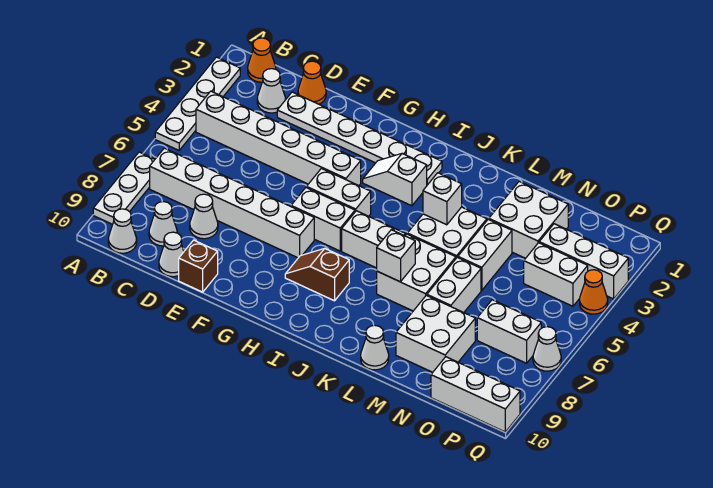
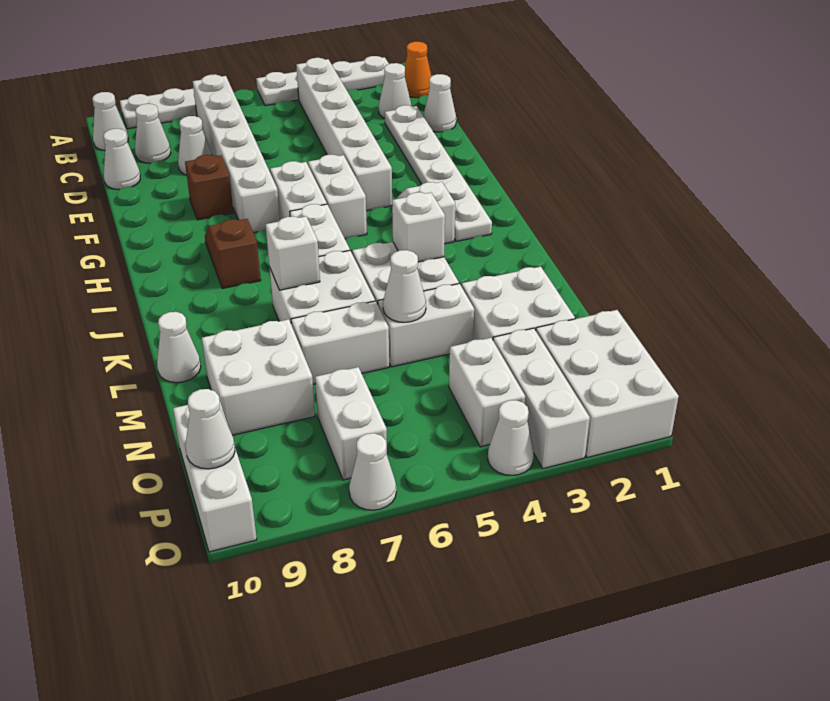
orange cone D1 level 1 -> white cone D1 level 1
brown brick E10 level 1 -> brown brick F8 level 1
none -> white cone M5 level 2
none -> white brick O1:Q2 level 1
none -> white cone P10 level 2
orange cone Q4 level 1 -> white cone Q4 level 1

